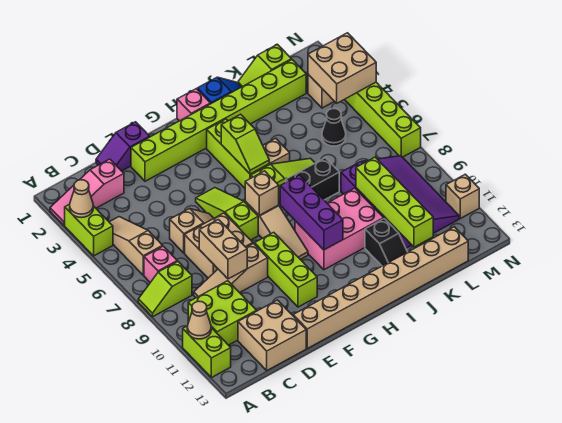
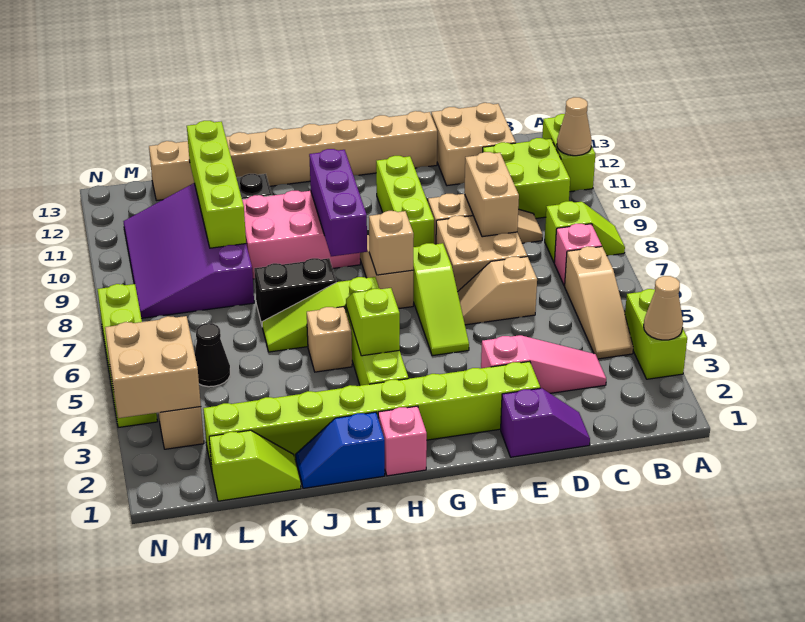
pink slope A2:C2 level 1 top C -> pink slope C3:E3 level 1 top E
tan brick N11 level 1 -> none

